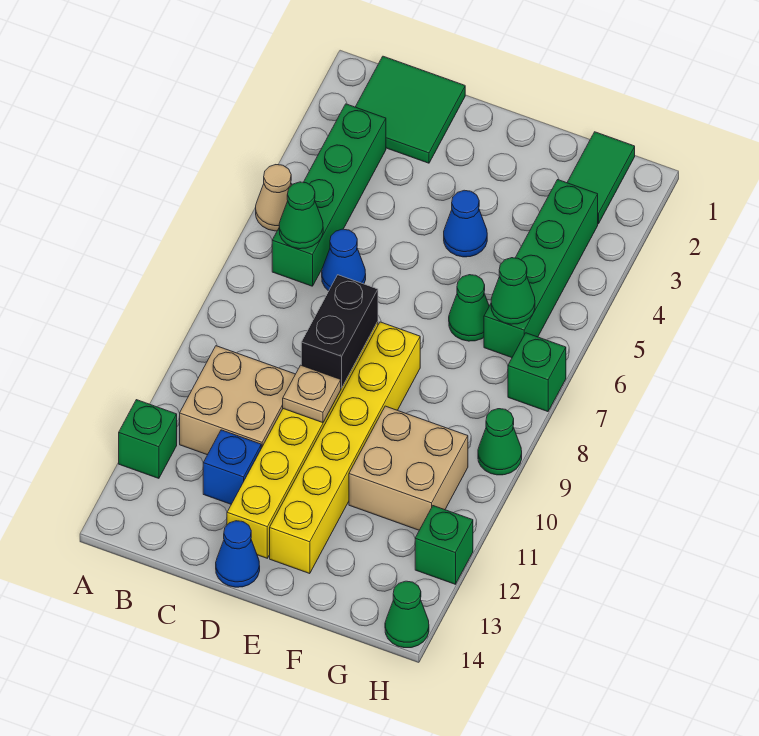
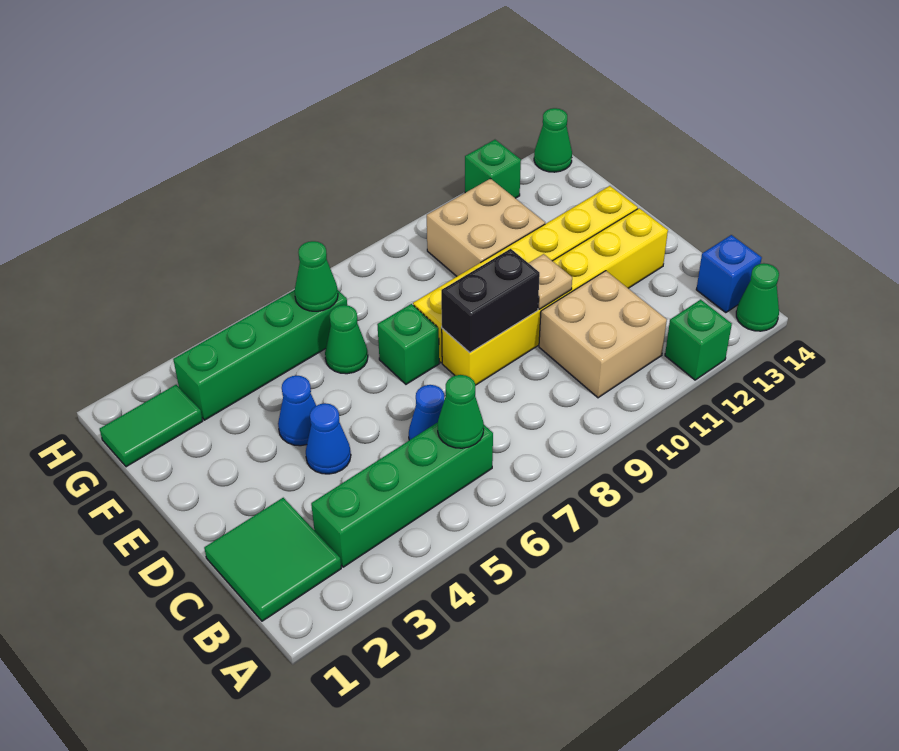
tan cone A5 level 1 -> none
blue brick C12 level 1 -> blue brick B14 level 1
blue cone D14 level 1 -> blue cone D4 level 1
green brick H7 level 1 -> green brick E7 level 1
green cone H9 level 1 -> green cone A14 level 1

